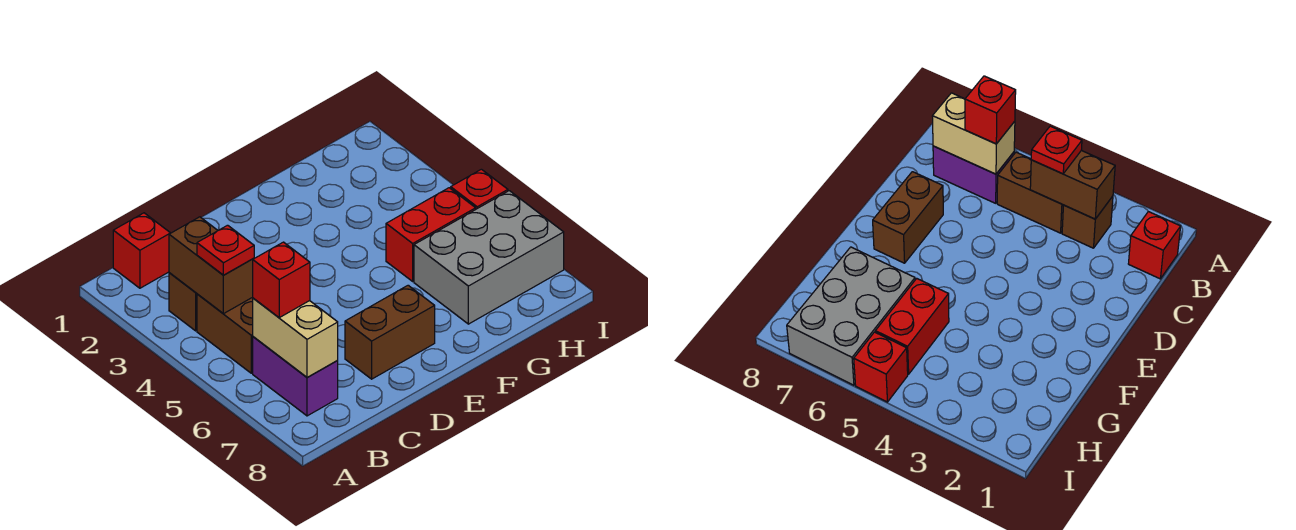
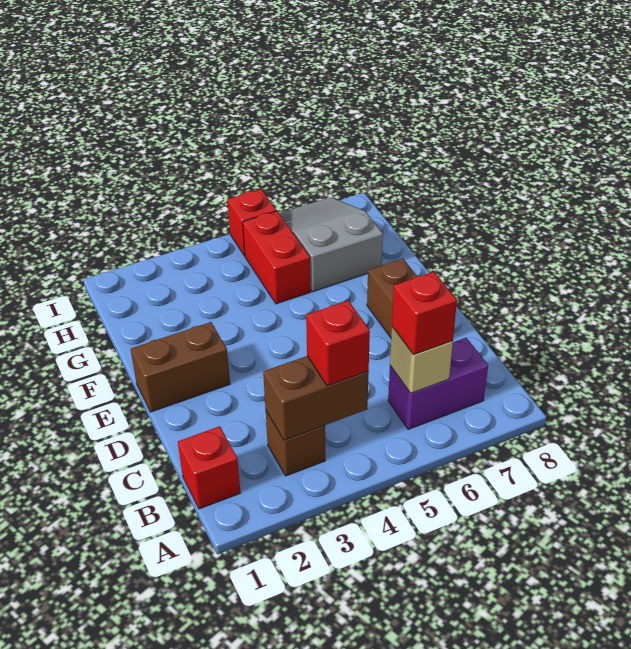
brown brick B4:B5 level 1 -> brown brick E1:E2 level 1
red plate B4 level 3 -> red brick B4 level 3
tan brick B6:B7 level 2 -> tan brick B6 level 2
grey brick G6:I7 level 1 -> grey slope G6:I7 level 1 top G

